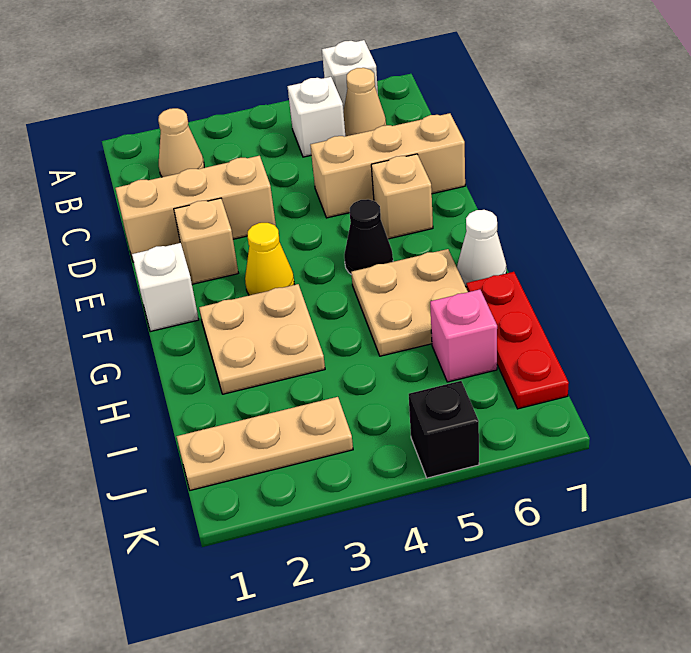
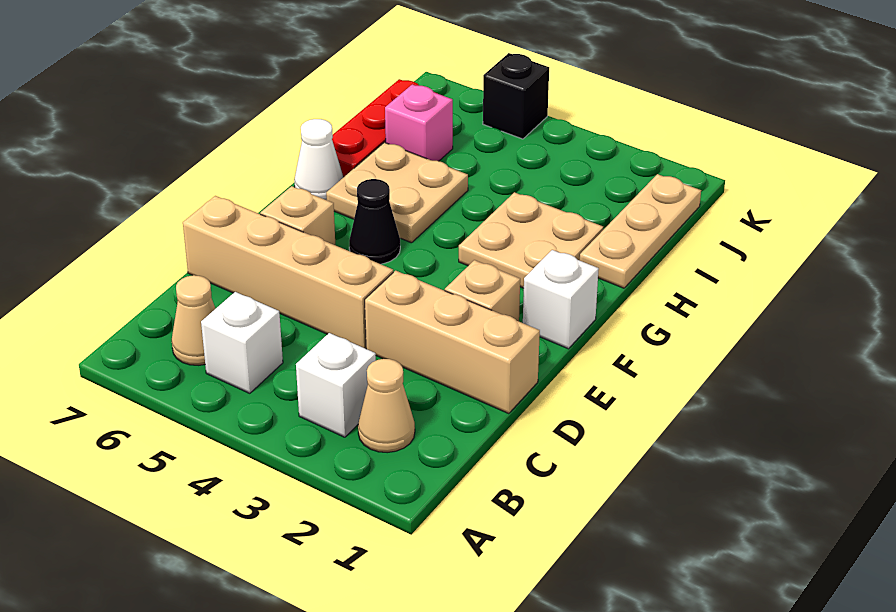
white brick A6 level 1 -> white brick B3 level 1
tan brick D5:D7 level 1 -> tan brick D4:D7 level 1
yellow cone F3 level 1 -> none
tan plate J1:J3 level 1 -> tan plate H1:J1 level 1

